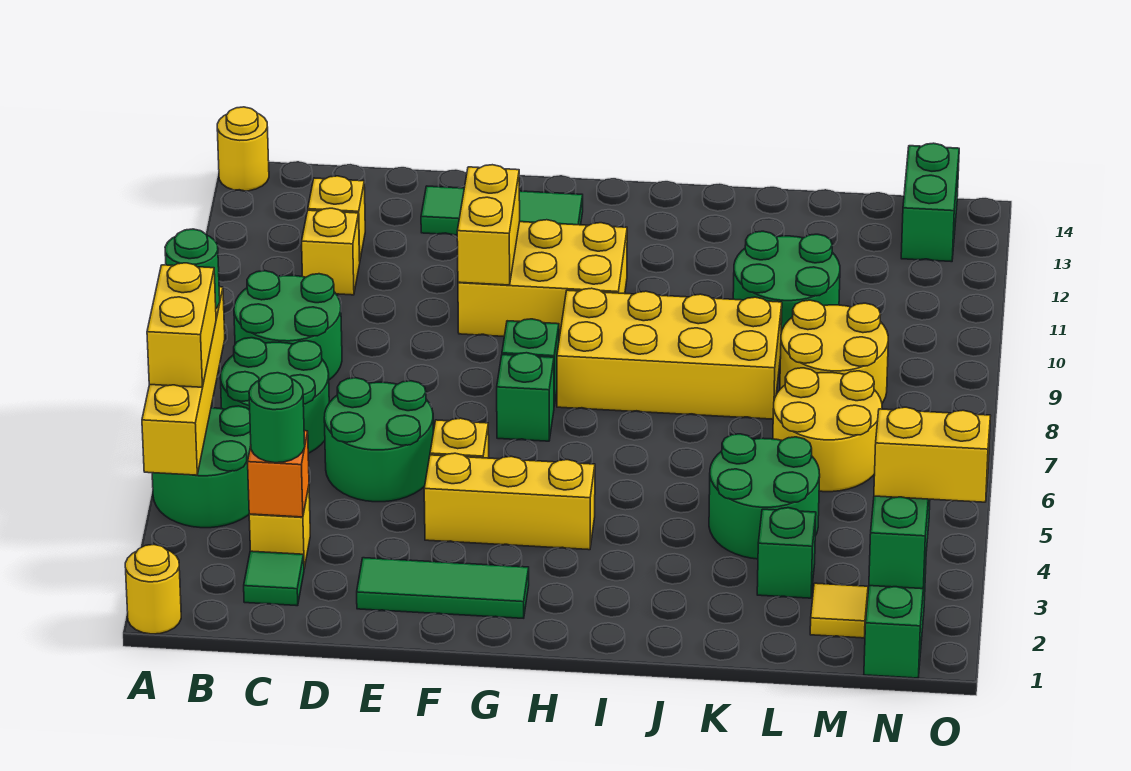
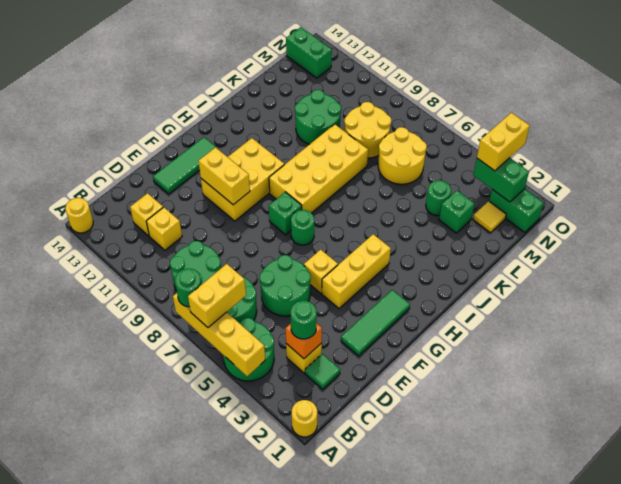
yellow brick A5:A6 level 3 -> yellow brick A6:B6 level 3
green brick G7 level 1 -> green round brick G7 level 1
green round brick K4:L5 level 1 -> green round brick L4 level 1

